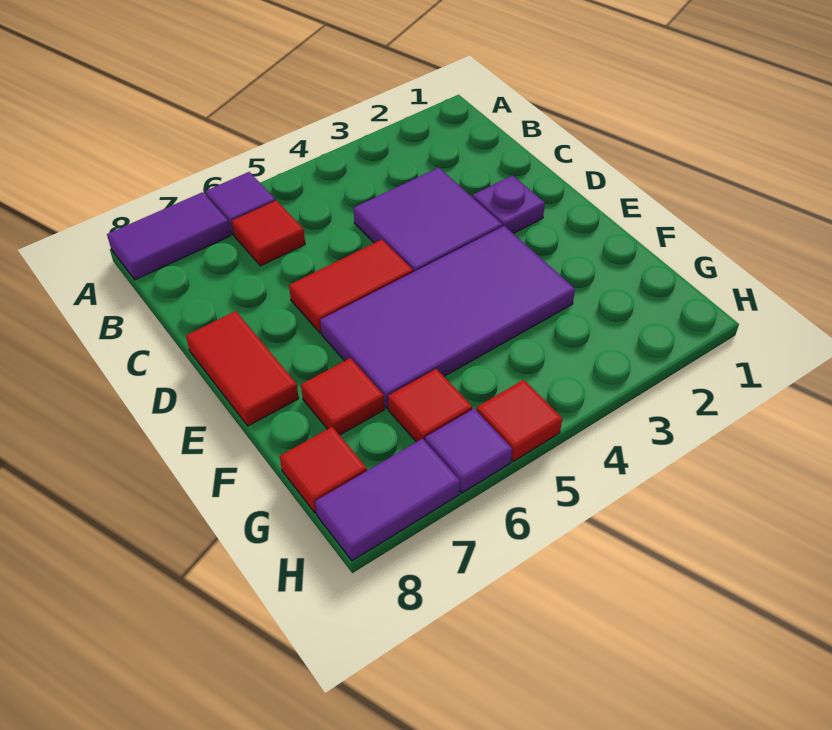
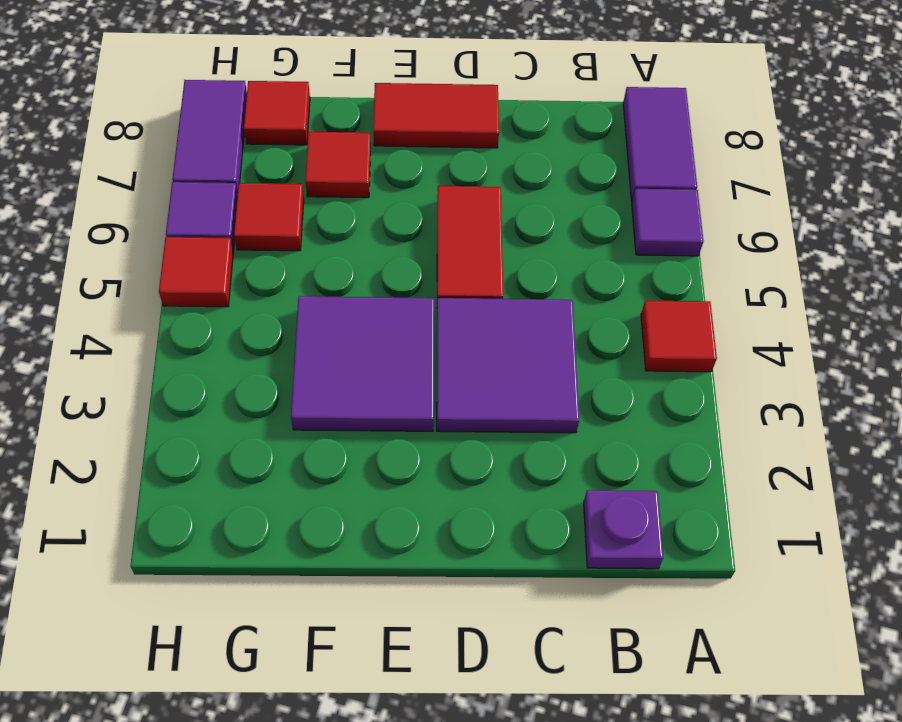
red tile B6 level 1 -> red tile A4 level 1
purple plate D2 level 1 -> purple plate B1 level 1
purple tile E3:F6 level 1 -> purple tile E3:F4 level 1

